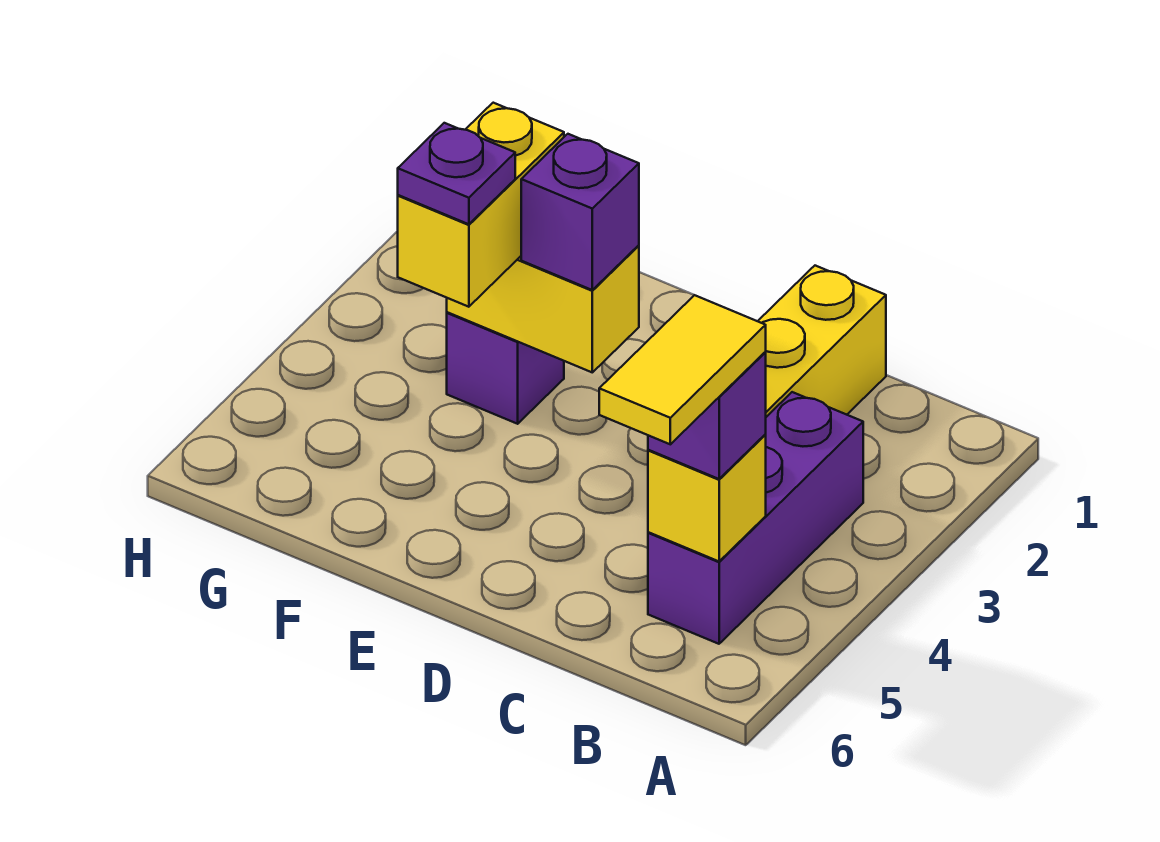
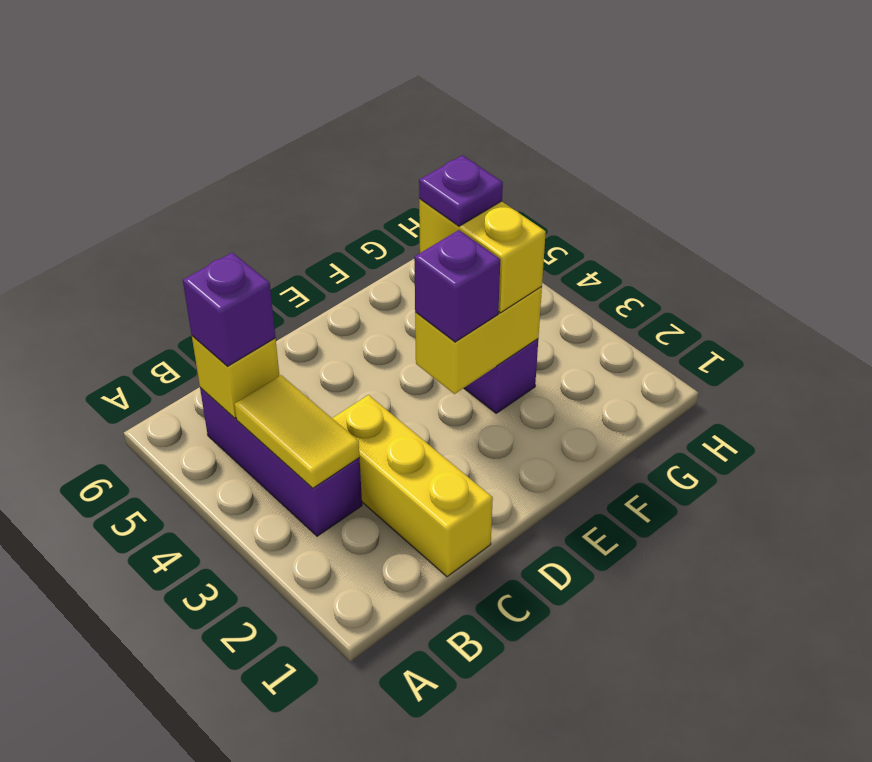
yellow tile B5:B6 level 4 -> yellow tile B3:B4 level 2

